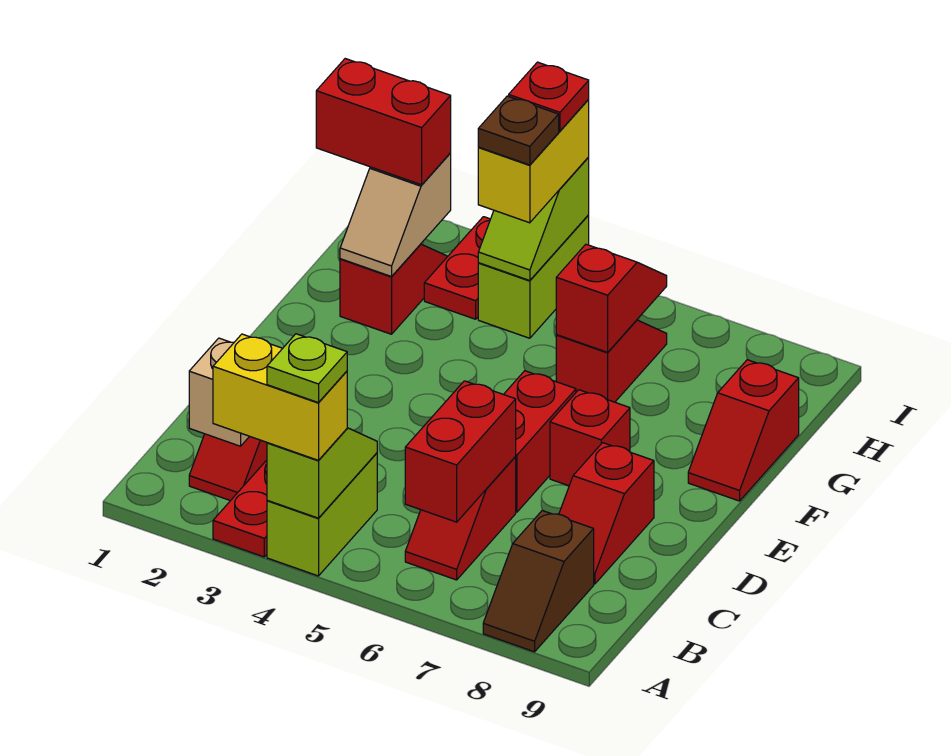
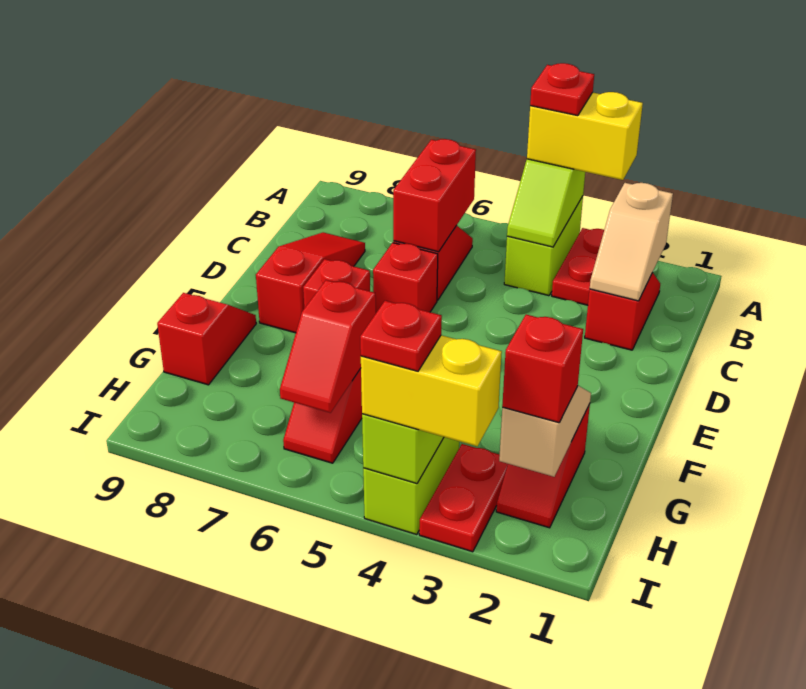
lime plate A4 level 4 -> red plate A4 level 4
brown slope A8:B8 level 1 top B -> none
red slope C8:D8 level 1 top D -> red slope C8:E8 level 1 top E
red brick D6:E6 level 1 -> red brick D6 level 1
red brick H1:H2 level 3 -> red brick H2 level 3
yellow brick H4:I4 level 3 -> yellow brick I3:I4 level 3
brown plate H4 level 4 -> none

